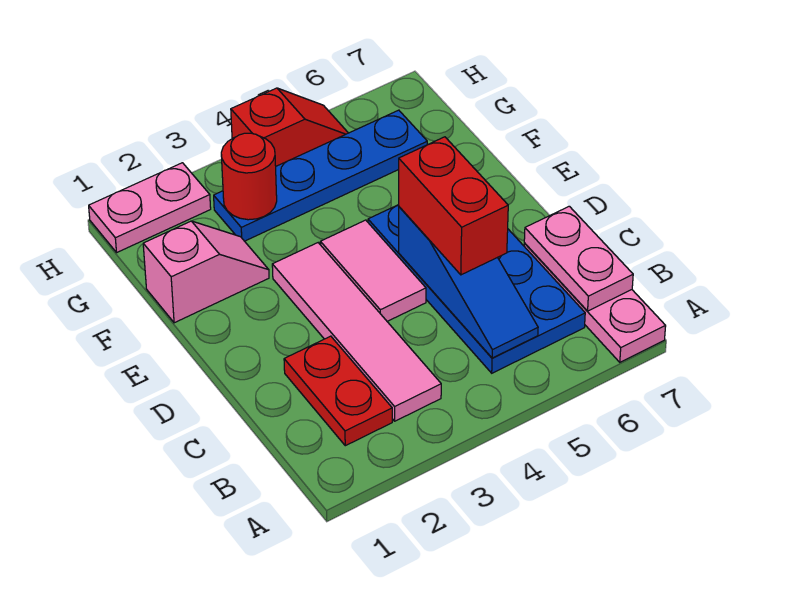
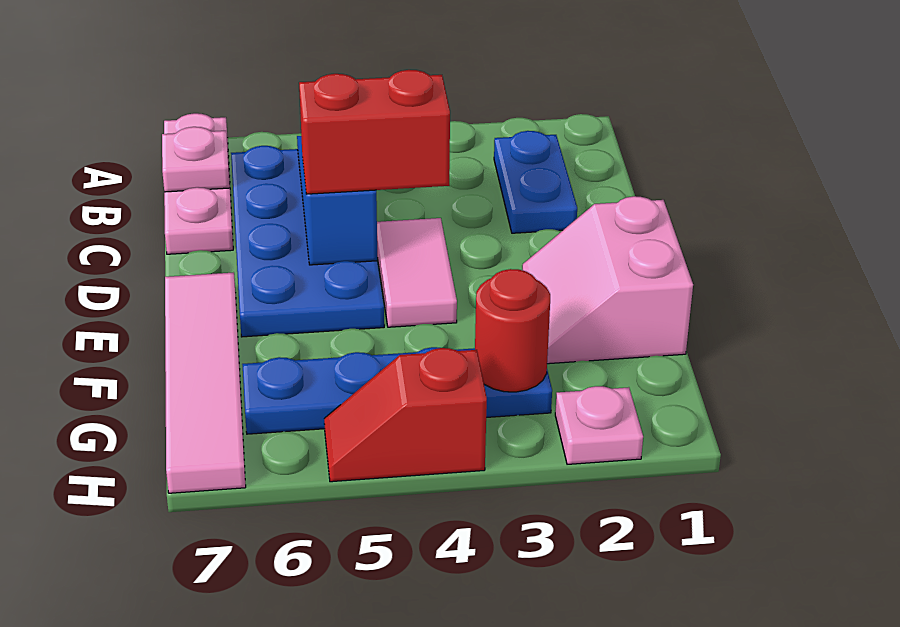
red plate B2:C2 level 1 -> blue plate B2:C2 level 1
pink tile B3:E3 level 1 -> pink tile E7:H7 level 1
pink plate B7:C7 level 2 -> pink plate B7 level 2
red brick C5:D5 level 3 -> red brick D4:D5 level 3
pink slope F1:F2 level 1 top 1 -> pink slope E1:F2 level 1 top 1
pink plate H1:H2 level 1 -> pink plate H2 level 1

